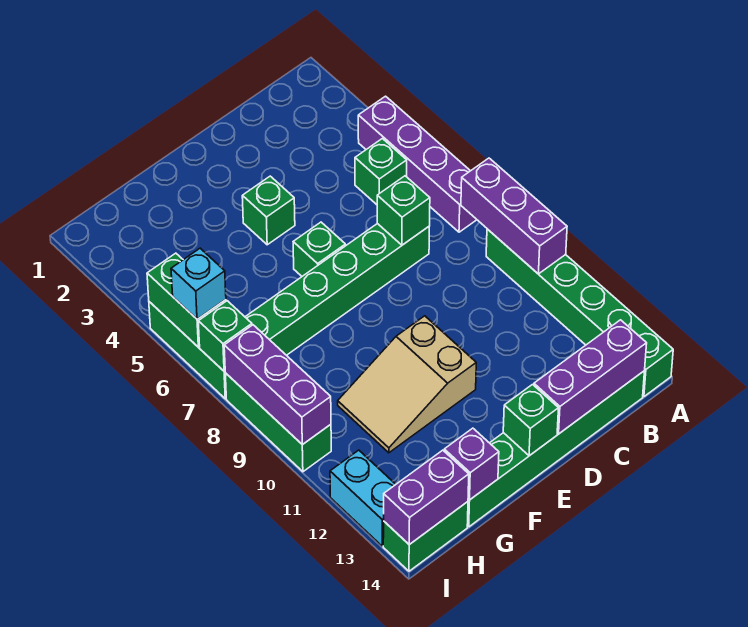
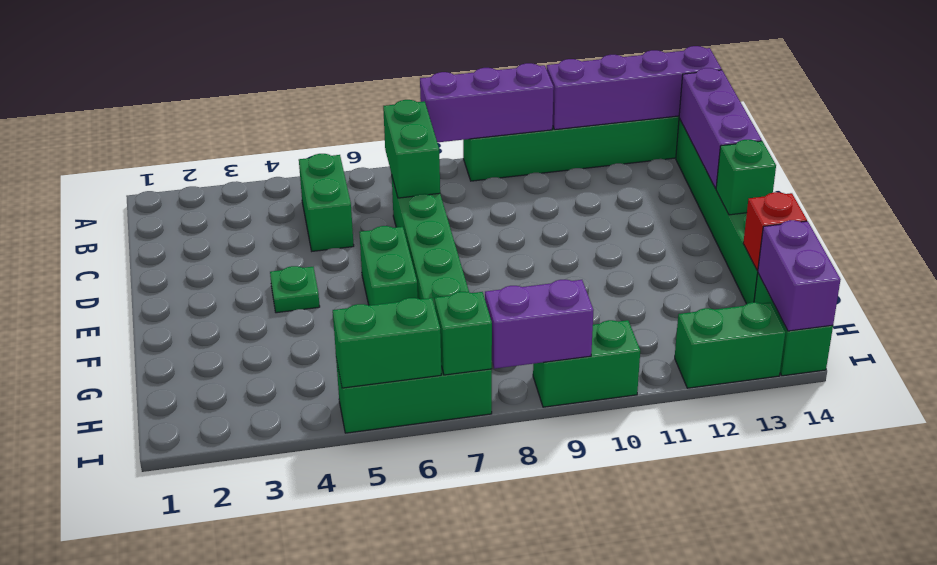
purple brick A4:A7 level 1 -> purple brick A11:A14 level 2
green brick B5 level 1 -> green brick B5:C5 level 1
green brick C7 level 2 -> green brick B7:C7 level 2
green brick E4 level 1 -> green plate E4 level 1
green brick E6 level 1 -> green brick E6:F6 level 1
tan slope E10:G11 level 1 top E -> none
purple brick G14 level 2 -> red brick G14 level 2
cyan brick I6 level 3 -> none
green brick I8:I10 level 1 -> green brick I9:I10 level 1
purple brick I8:I10 level 2 -> purple brick I8:I9 level 2
cyan brick I12:I13 level 1 -> green brick I12:I13 level 1

